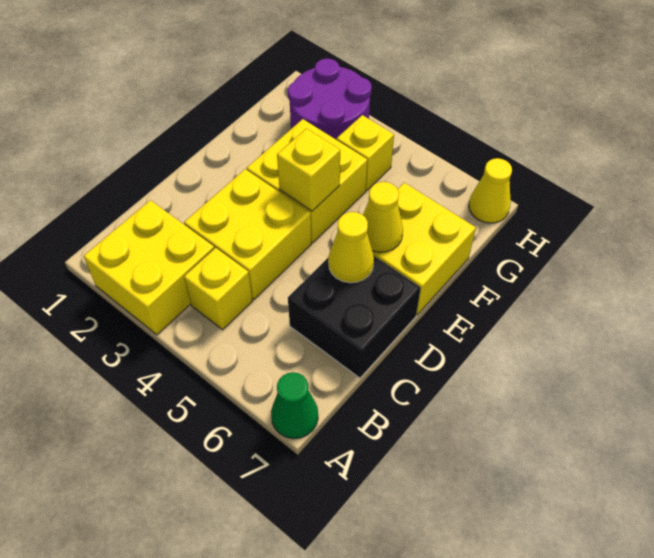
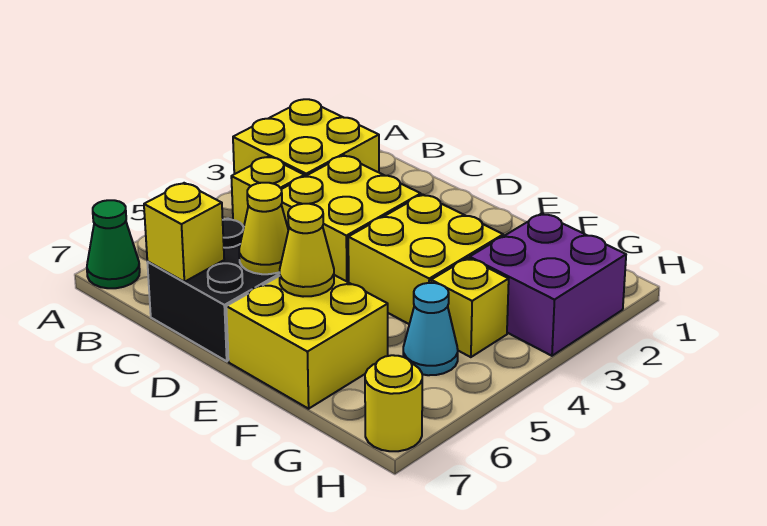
yellow brick E4 level 2 -> yellow brick C7 level 2
purple round brick G2:H3 level 1 -> purple brick G2:H3 level 1
none -> cyan cone G5 level 1
yellow cone H7 level 1 -> yellow round brick H7 level 1

